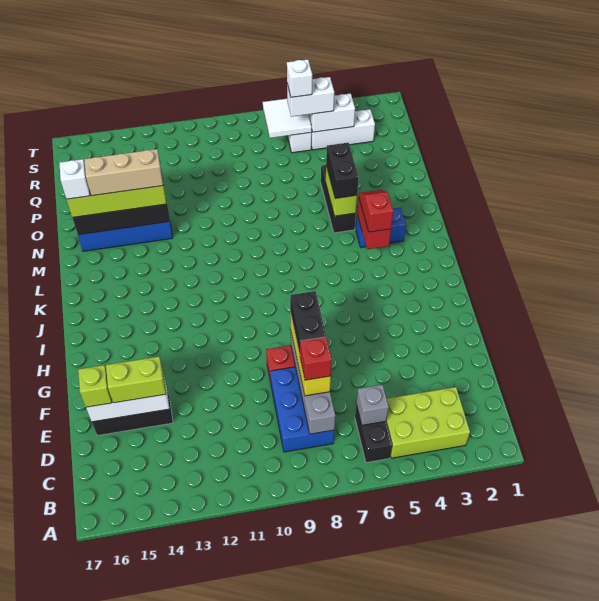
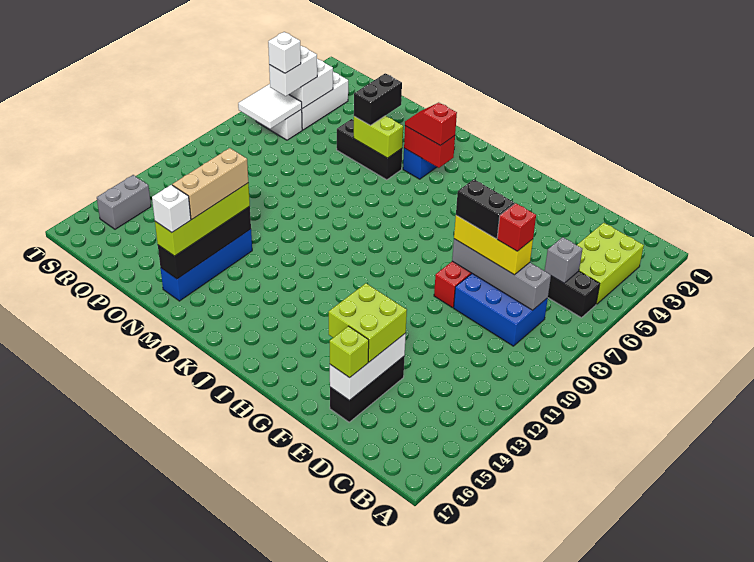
lime brick E14:E15 level 3 -> lime brick E14:F15 level 3
black brick M5:N5 level 3 -> black brick N4:N5 level 3
none -> grey brick S14:S15 level 1

